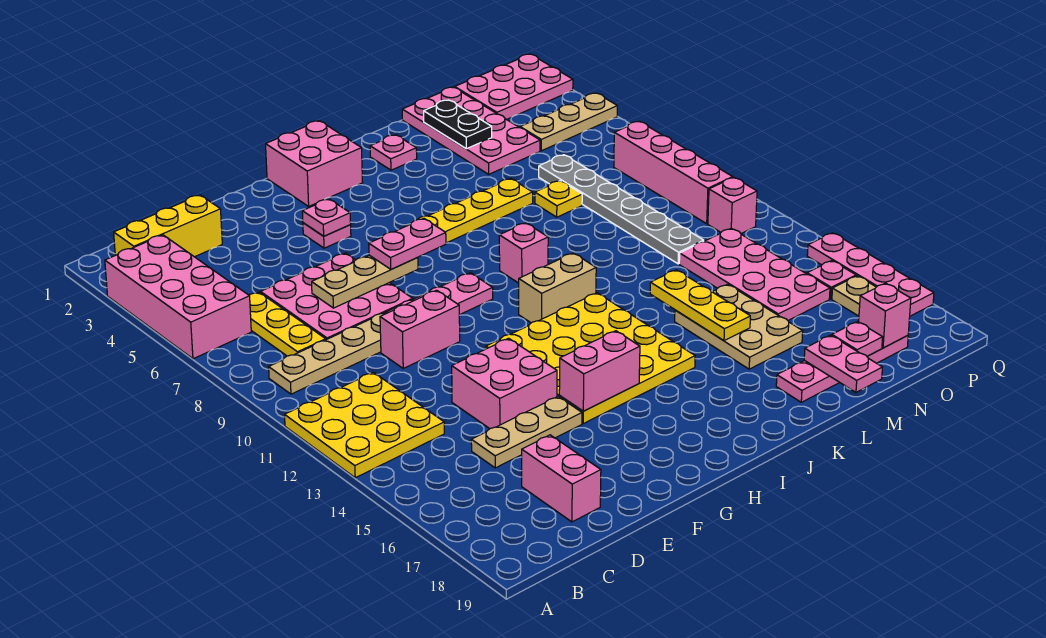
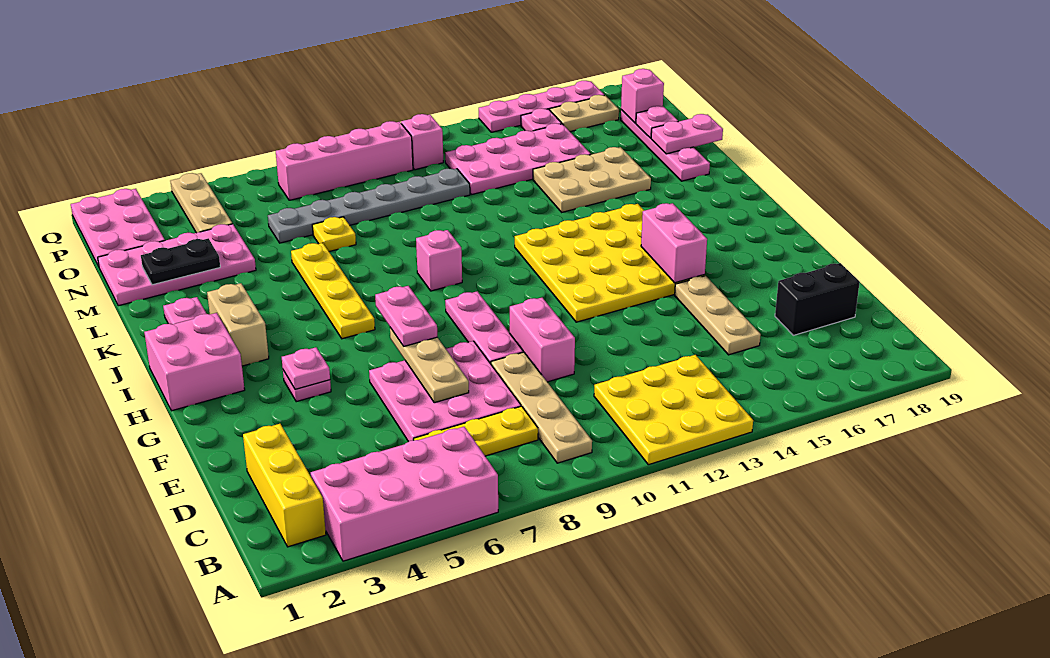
pink brick D17:D18 level 1 -> black brick D17:D18 level 1
pink brick E13:F14 level 1 -> none
tan brick I11:J11 level 1 -> tan brick I3:J3 level 1
yellow plate L13:L15 level 2 -> none

